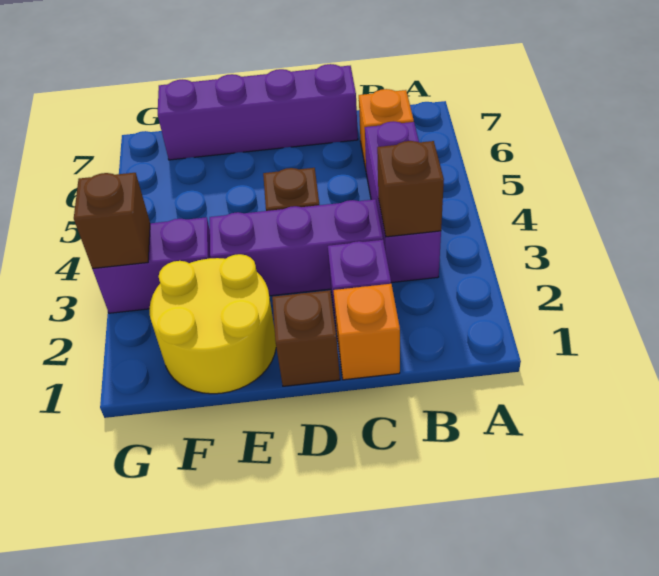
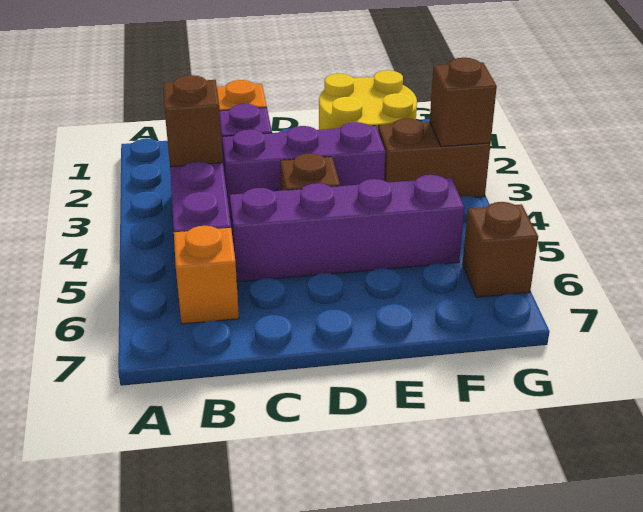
purple brick C7:F7 level 1 -> purple brick C5:F5 level 1
brown brick D1 level 1 -> brown brick G6 level 1
purple brick F3:G3 level 1 -> brown brick F3:G3 level 1

